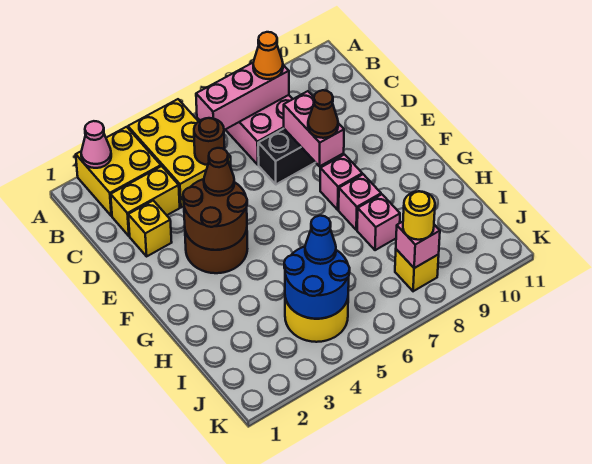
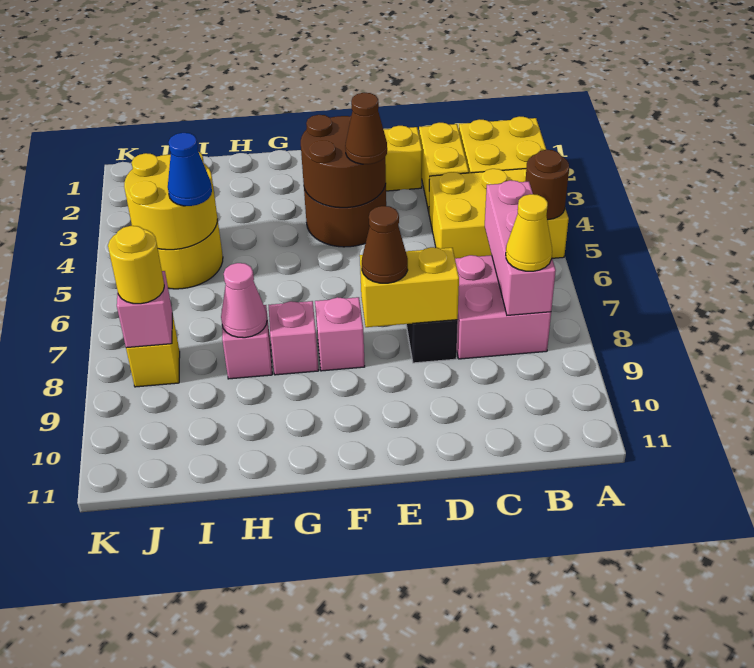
pink cone A2 level 2 -> pink cone H8 level 2
orange cone B8 level 3 -> yellow cone B8 level 3
brown round brick C5 level 2 -> brown round brick A5 level 2
pink brick D8:E8 level 2 -> yellow brick D8:E8 level 2
blue round brick I4:J5 level 2 -> yellow round brick I4:J5 level 2

